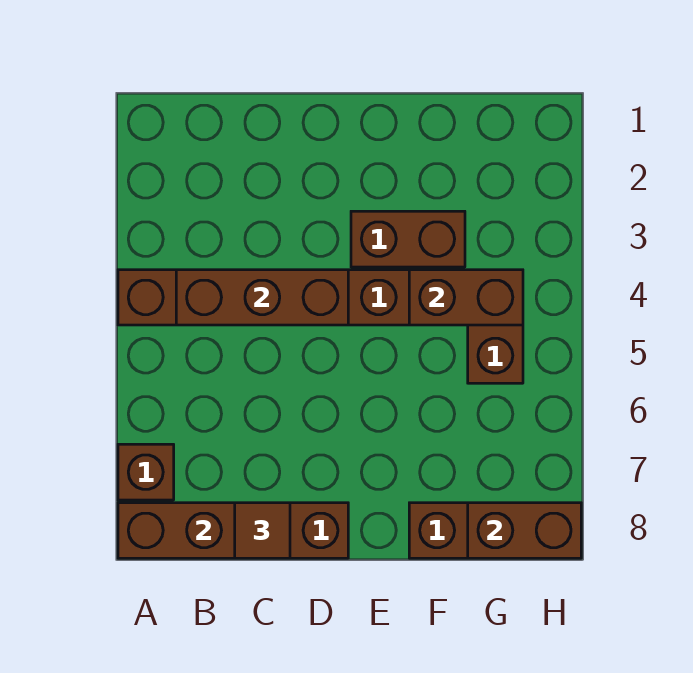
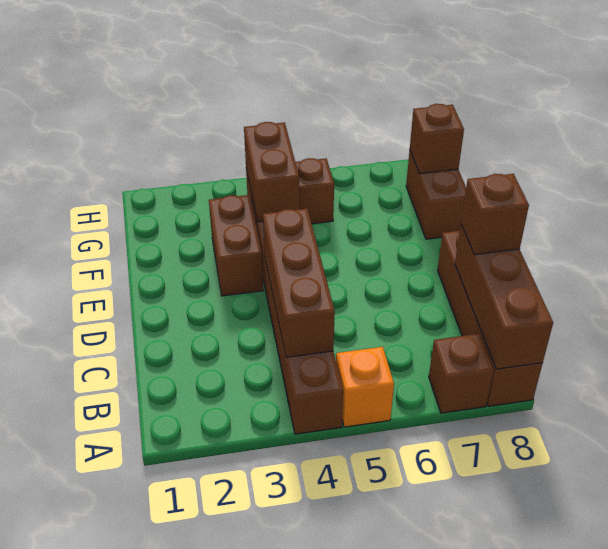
none -> orange brick A5 level 1
brown tile C8 level 3 -> brown brick C8 level 3
brown brick G8:H8 level 2 -> brown brick G8 level 2

